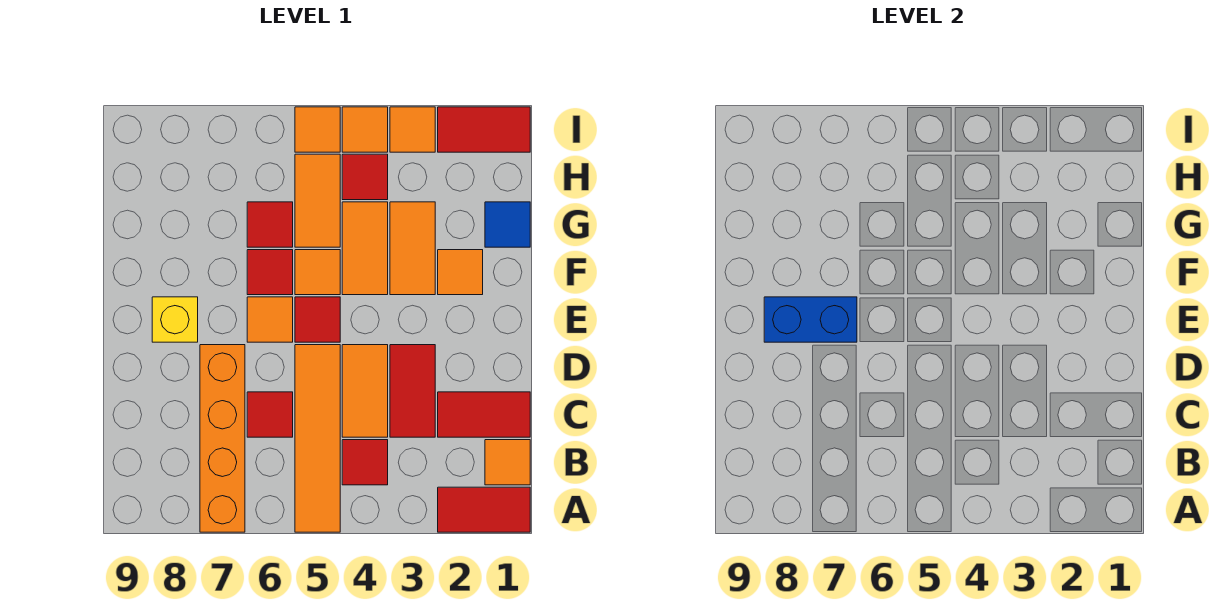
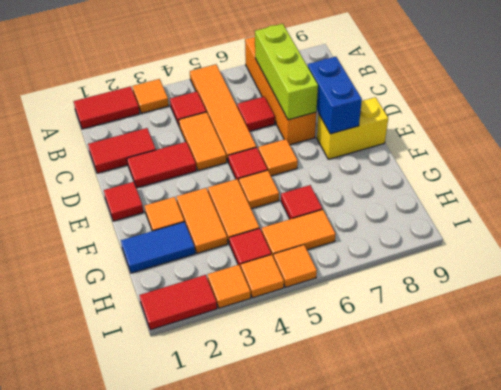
orange tile B1 level 1 -> orange tile A3 level 1
none -> lime brick B7:D7 level 2
red tile C3:D3 level 1 -> red tile D2:D3 level 1
blue brick E7:E8 level 2 -> blue brick D8:E8 level 2
yellow brick E8 level 1 -> yellow brick E8:E9 level 1
red tile F6 level 1 -> red tile E1 level 1
blue tile G1 level 1 -> blue tile G1:G2 level 1
orange tile G5:H5 level 1 -> orange tile H5:H6 level 1

